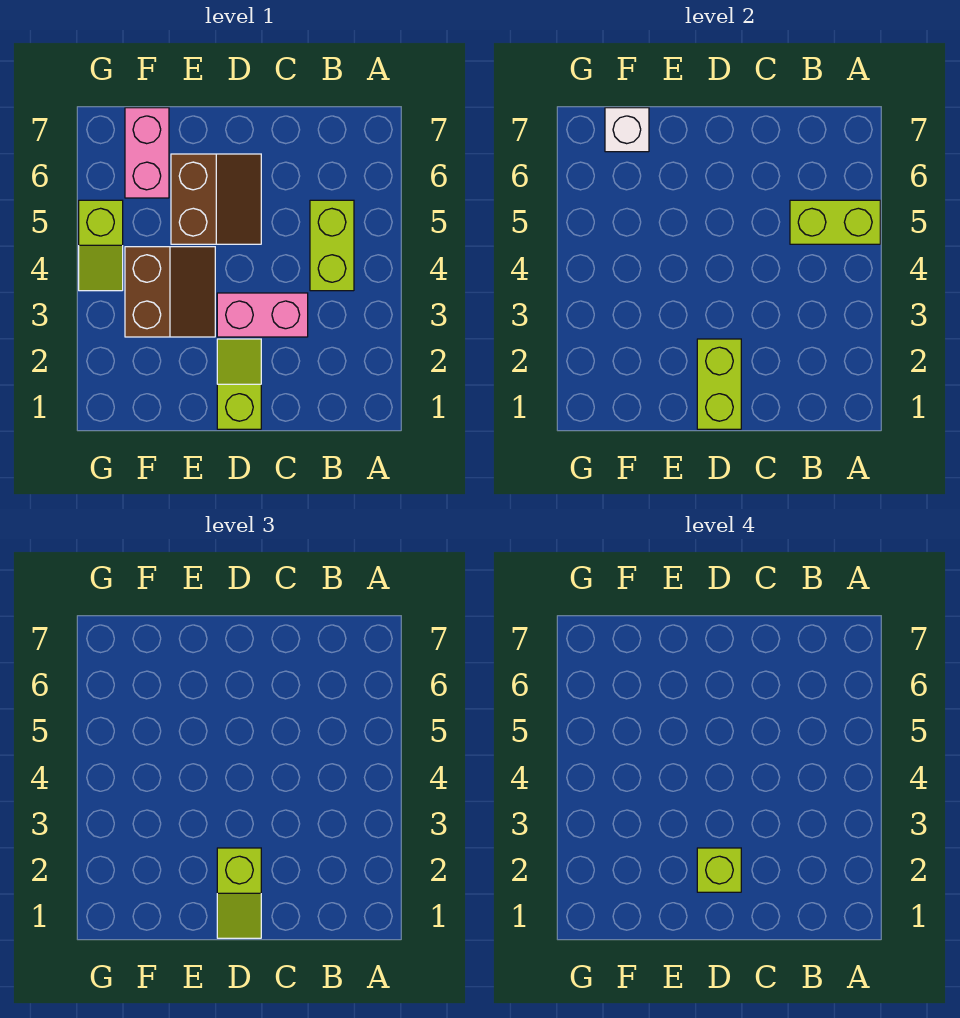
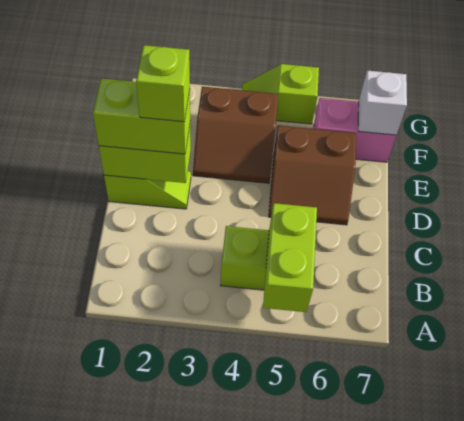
pink brick C3:D3 level 1 -> none
lime slope D1:D2 level 3 top 2 -> lime brick D1:D2 level 3

